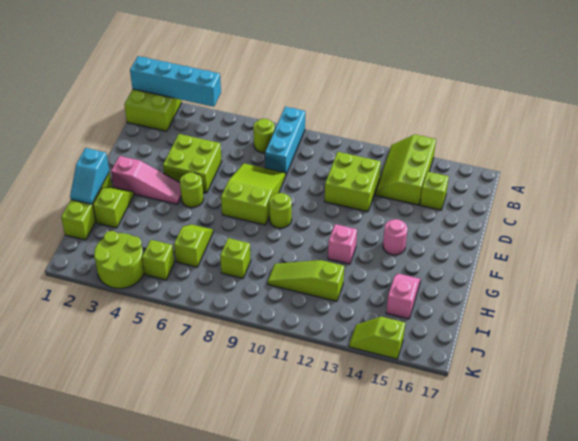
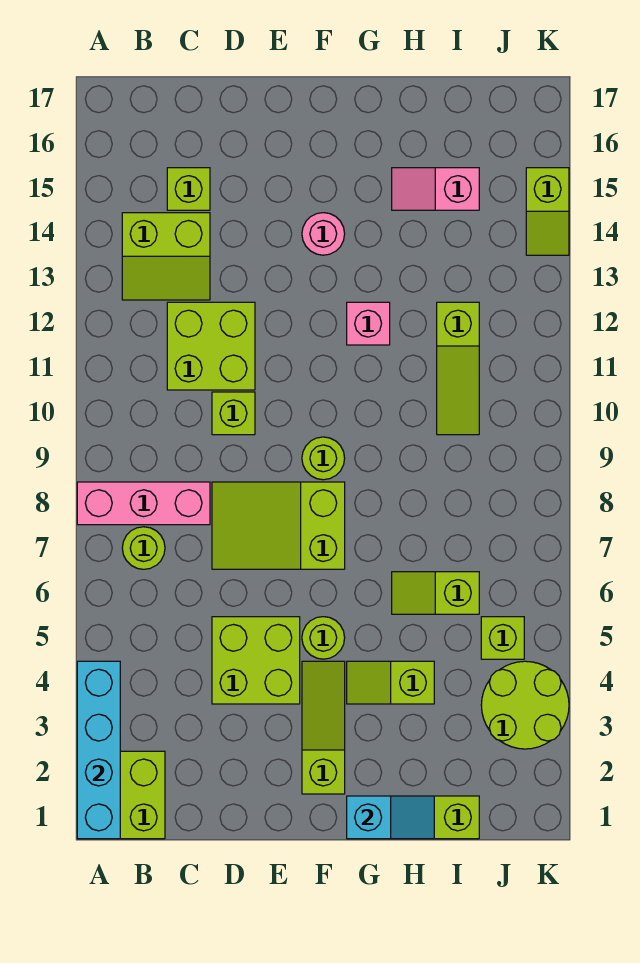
cyan brick A8:C8 level 1 -> pink brick A8:C8 level 1
lime slope A13:C14 level 1 top 14 -> lime slope B13:C14 level 1 top 14
pink slope F2:F4 level 1 top 2 -> lime slope F2:F4 level 1 top 2
lime slope G2:H2 level 1 top H -> lime slope G4:H4 level 1 top H
lime brick I8 level 1 -> lime brick D10 level 1

